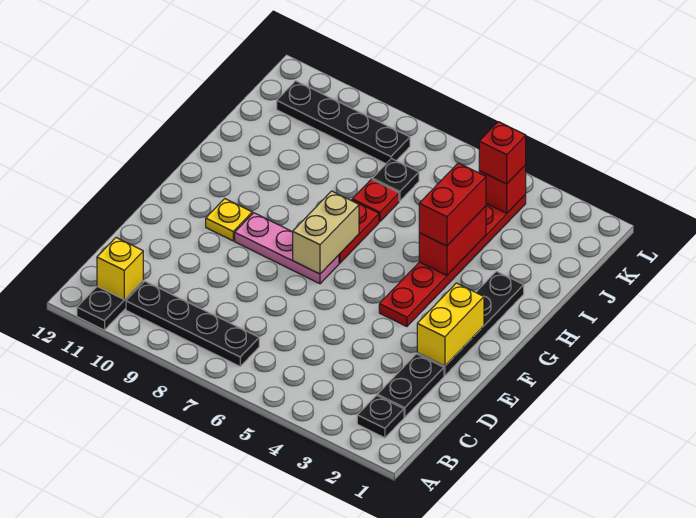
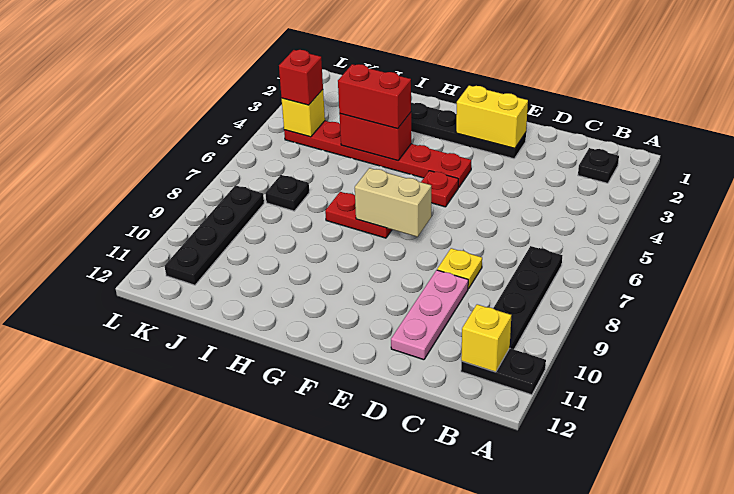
black plate C2:D2 level 1 -> none
pink plate F7:F9 level 1 -> pink plate D9:D11 level 1
yellow plate F10 level 1 -> yellow plate D8 level 1
red plate I7 level 1 -> red plate F5 level 1
red brick K4 level 2 -> yellow brick K4 level 2

